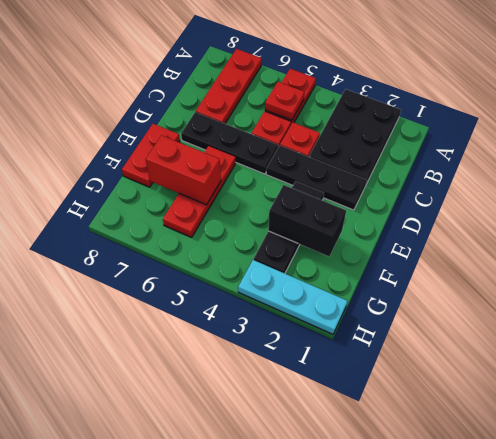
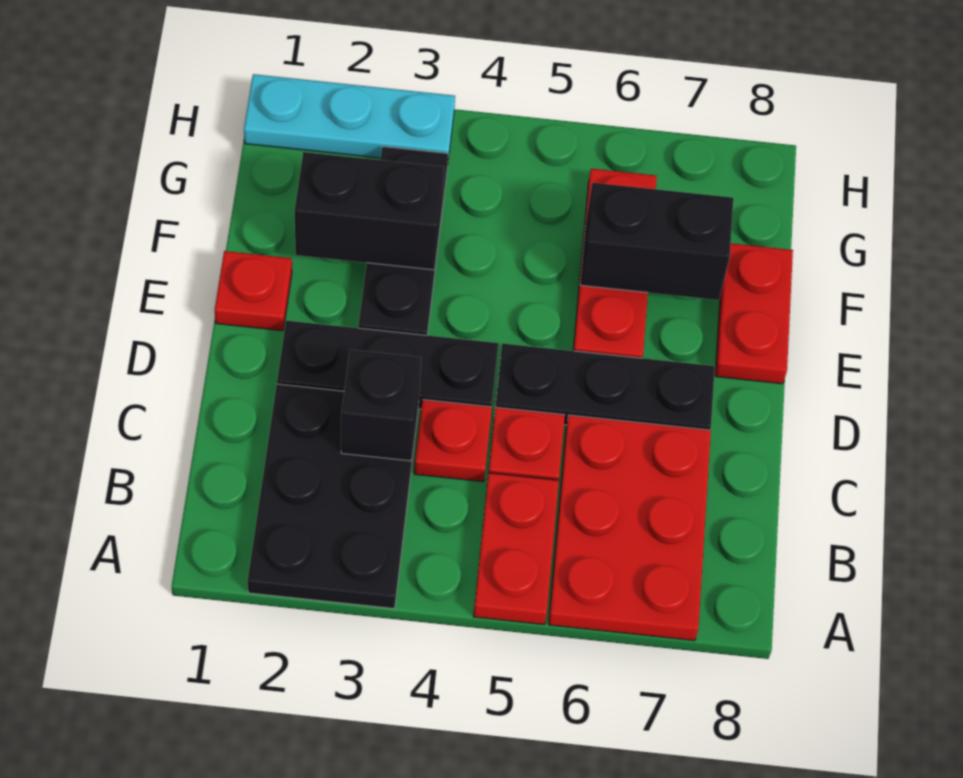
red plate A7:C7 level 1 -> red plate A6:C7 level 1
red plate B5 level 2 -> red plate E1 level 1
none -> black brick C3 level 2
red brick F6:F7 level 2 -> black brick F6:F7 level 2

